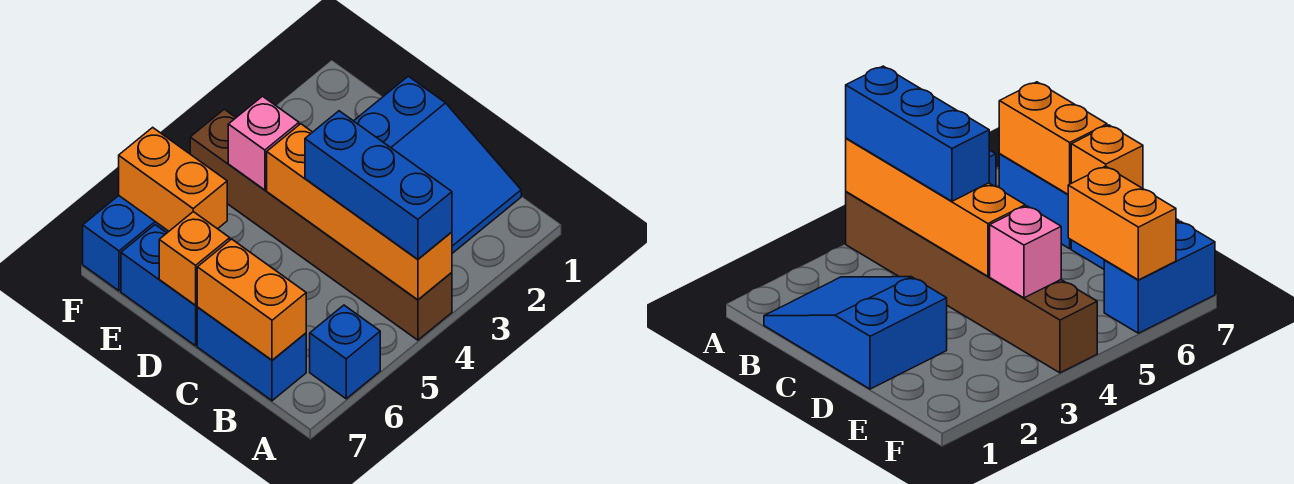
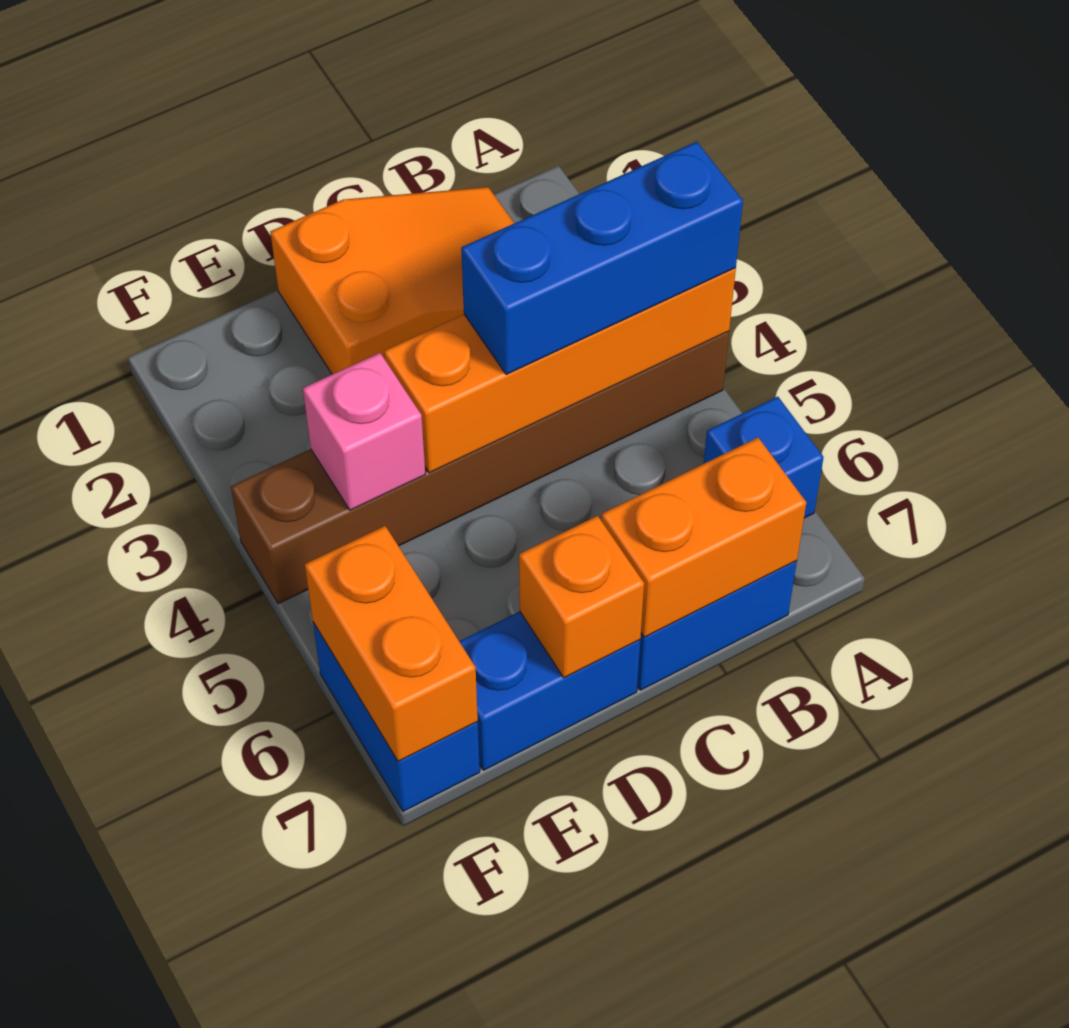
blue slope B1:D2 level 1 top D -> orange slope B1:D2 level 1 top D
orange brick E6:F6 level 2 -> orange brick F6:F7 level 2

